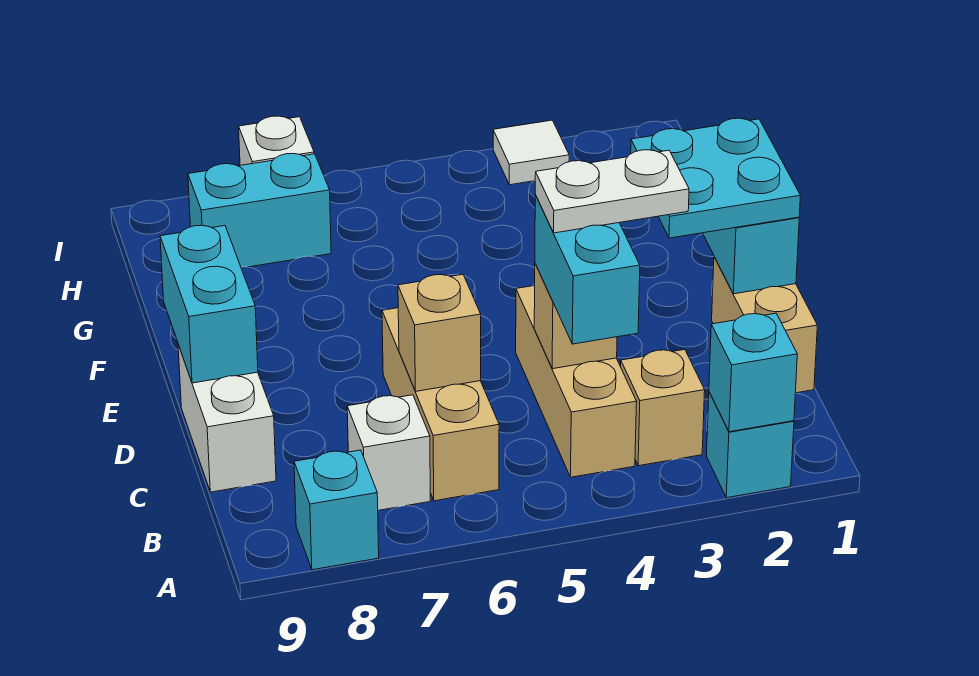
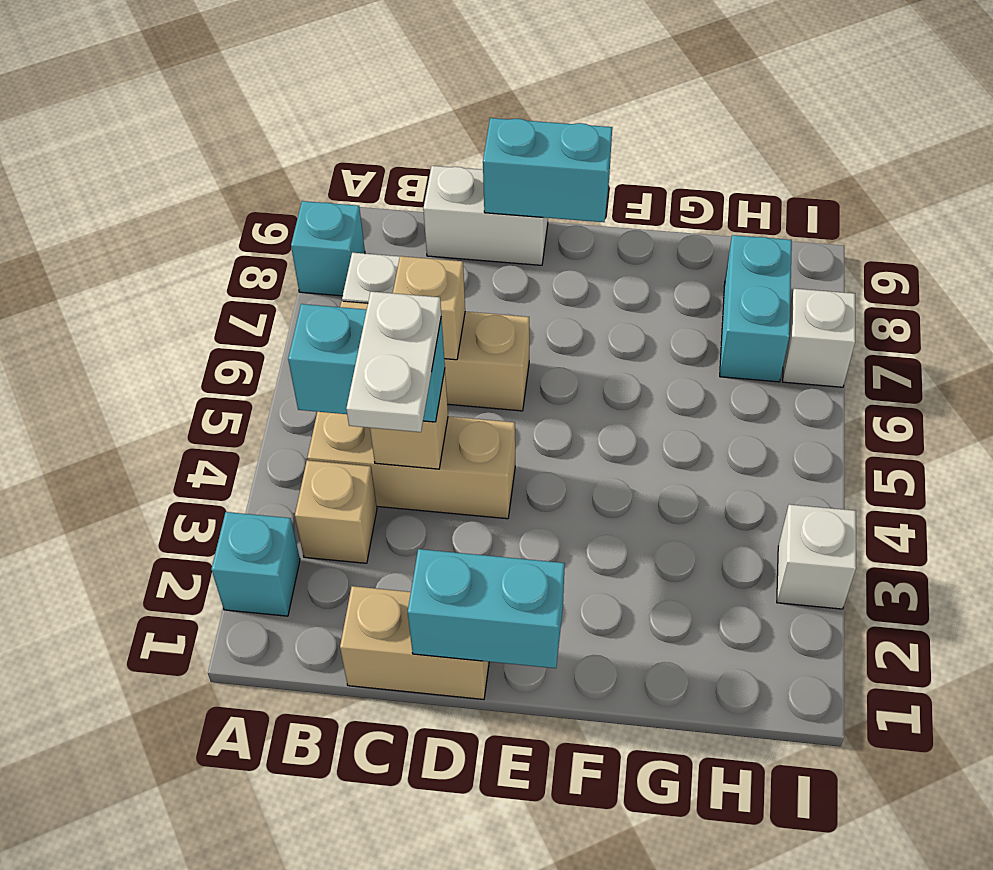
cyan brick A2 level 2 -> none
cyan plate D1:E2 level 3 -> none
white tile I3 level 1 -> white brick I3 level 1

